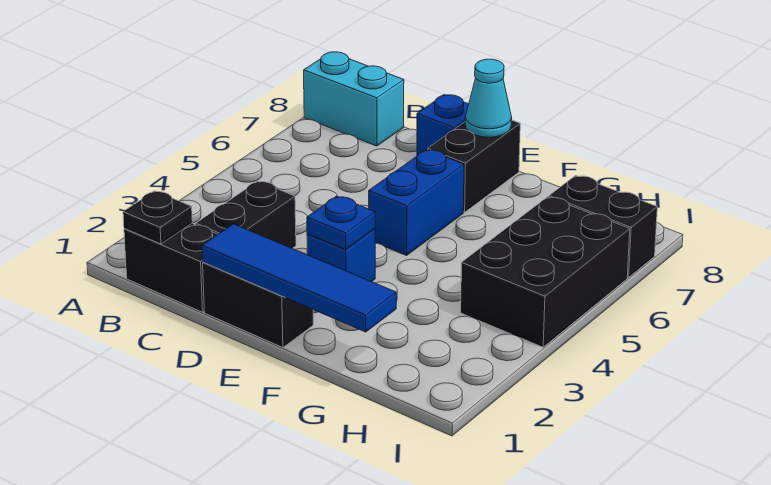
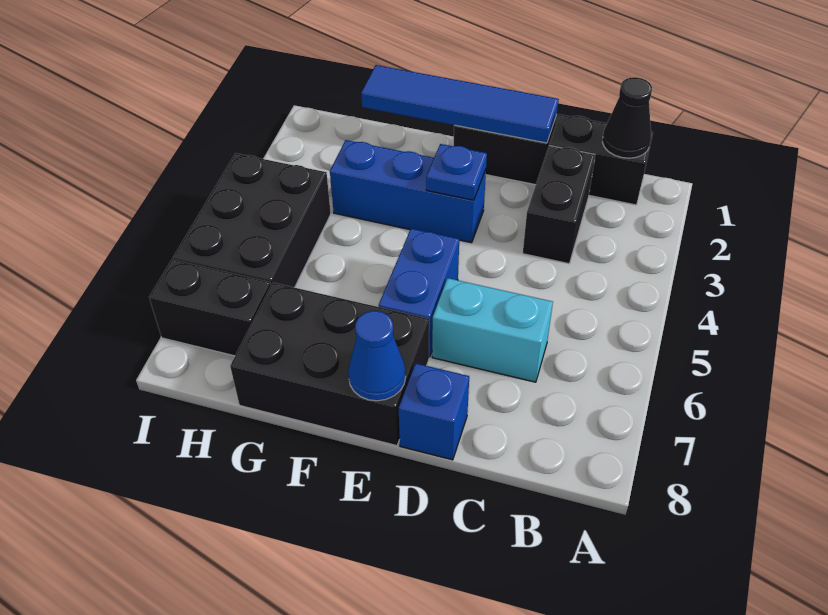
cyan brick A8:B8 level 1 -> cyan brick C6:D6 level 1
black plate B1 level 2 -> black cone B1 level 2
blue brick E3 level 1 -> blue brick E3:G3 level 1
black brick E7:E8 level 1 -> black brick E7:G8 level 1
cyan cone E8 level 2 -> blue cone E8 level 2

